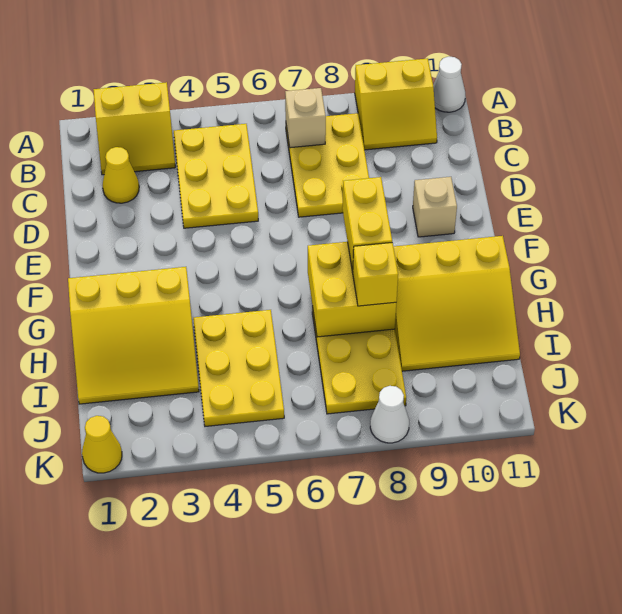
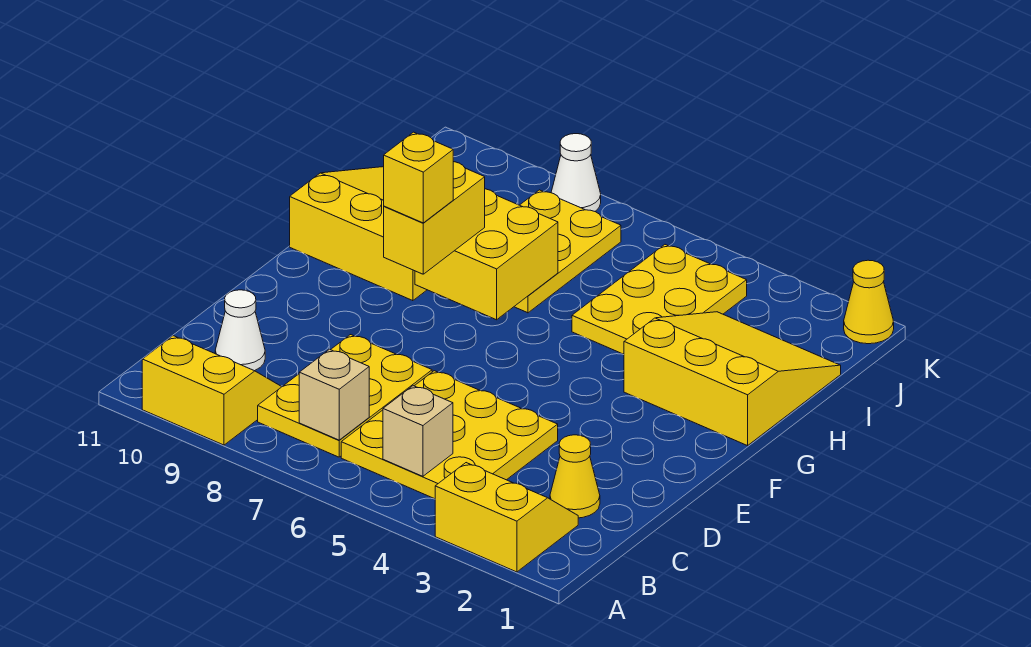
white cone A11 level 1 -> white cone C10 level 1
yellow plate B4:D5 level 1 -> yellow plate B4:D6 level 1
tan brick E10 level 1 -> tan brick B5 level 2
yellow brick H8 level 3 -> yellow brick F8 level 4

